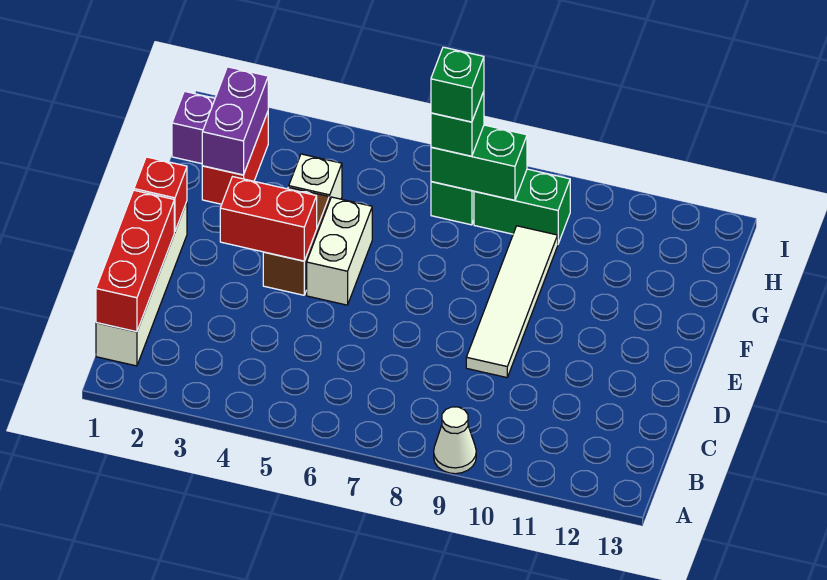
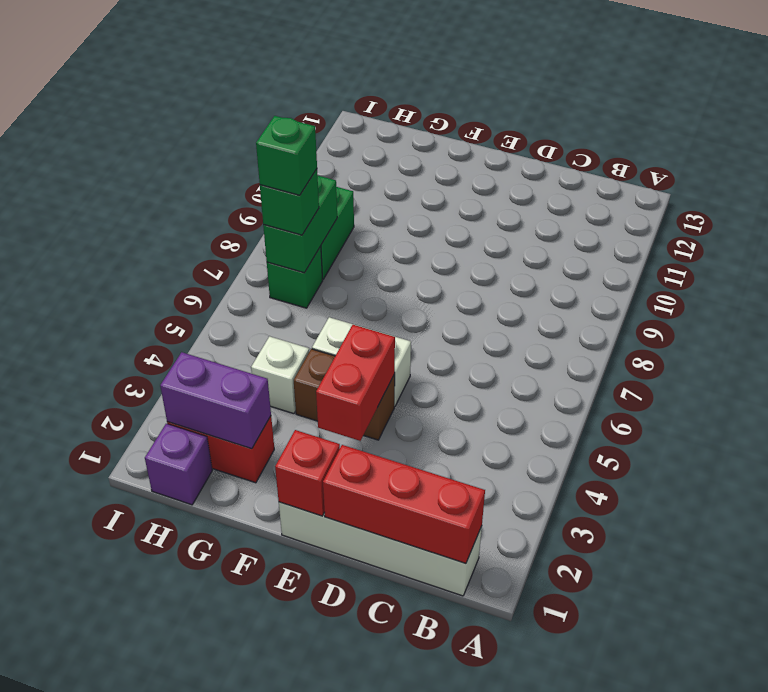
white cone A9 level 1 -> none
white tile D9:G9 level 1 -> none

